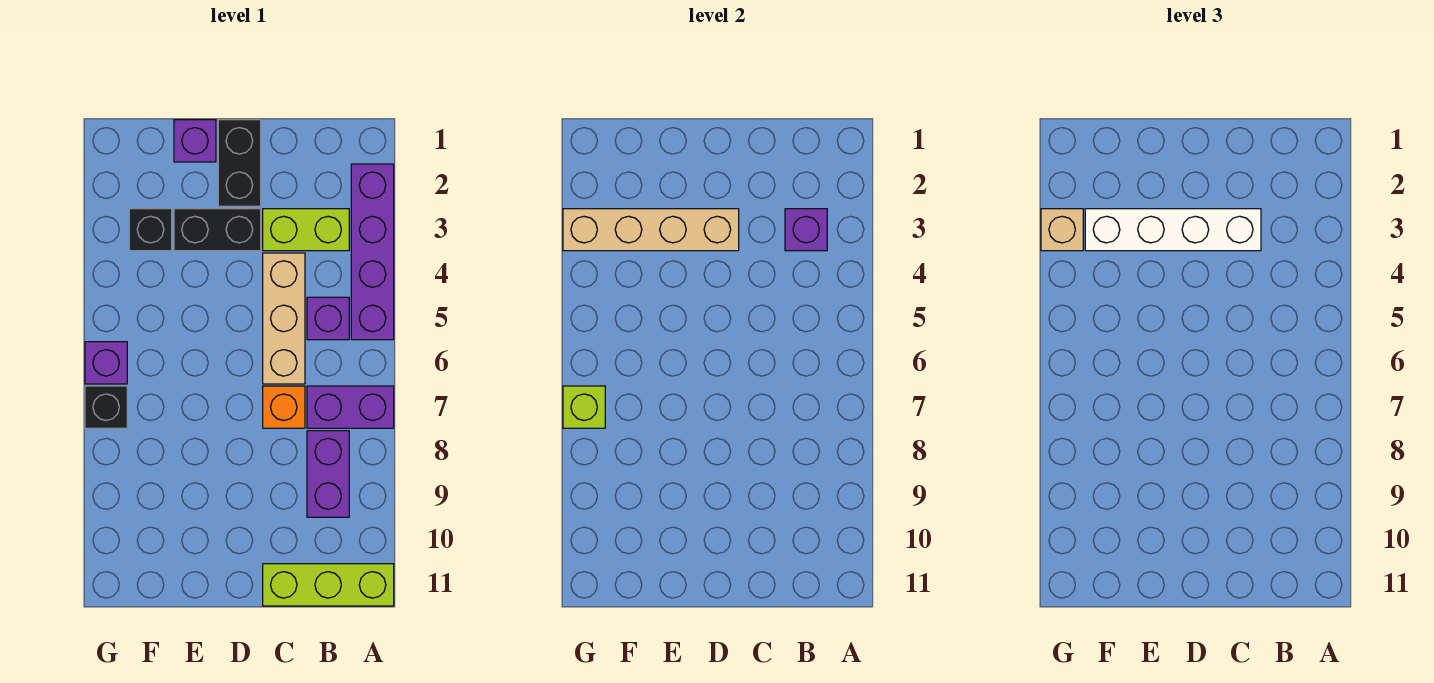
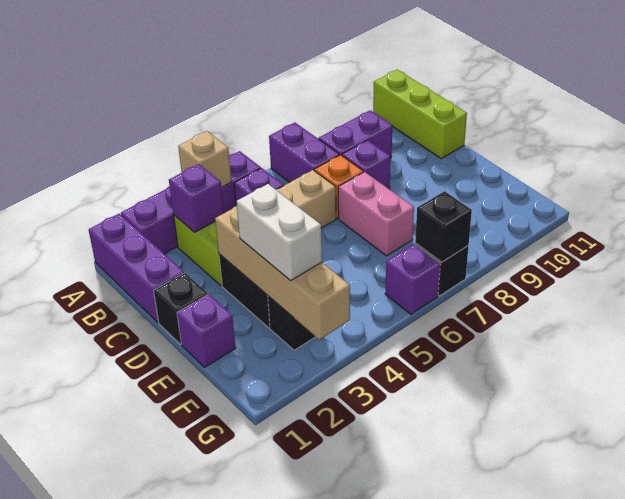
none -> purple brick A1:C1 level 1
white brick C3:F3 level 3 -> white brick E3:F3 level 3
none -> purple brick C8 level 1
black brick D1:D2 level 1 -> black brick D1 level 1
none -> pink brick D7:E7 level 1
tan brick G3 level 3 -> tan brick A4 level 2
lime brick G7 level 2 -> black brick G7 level 2

